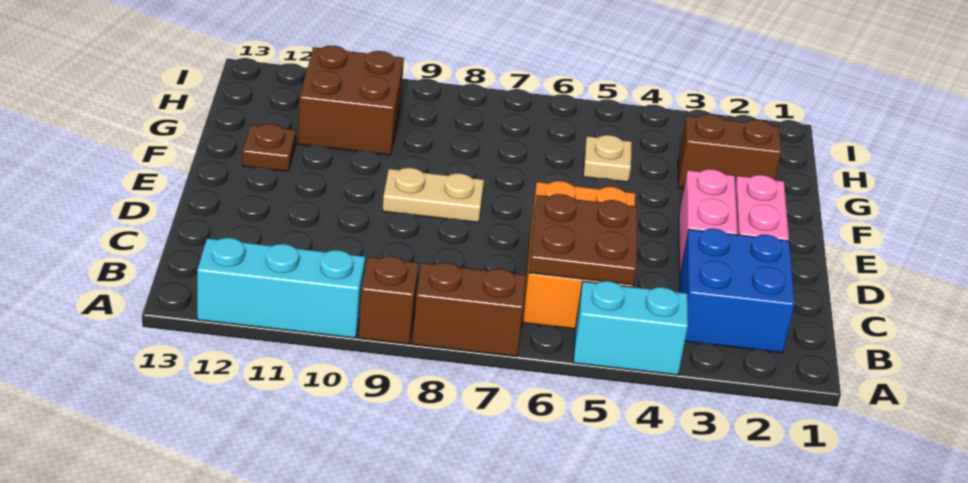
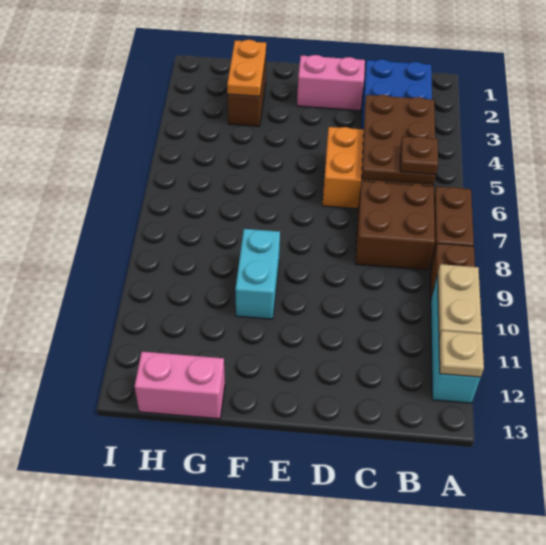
cyan brick A4:A5 level 1 -> cyan brick F9:F10 level 1
brown plate B5:C6 level 2 -> brown plate B4:C6 level 2
pink brick D3:E3 level 1 -> pink brick G13:H13 level 1
tan plate E8:E9 level 1 -> tan plate A10:A11 level 2
brown plate F12 level 1 -> brown plate B6 level 3
none -> orange plate G2:G3 level 2
tan plate G5 level 1 -> tan plate A12 level 2
brown brick G10:H11 level 1 -> brown brick B7:C8 level 1

